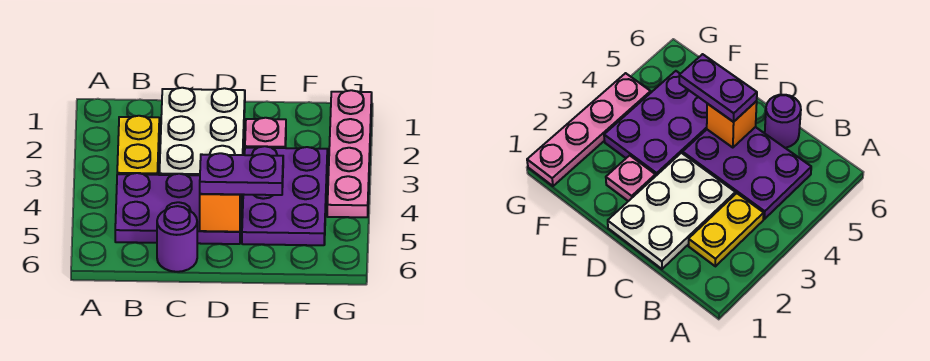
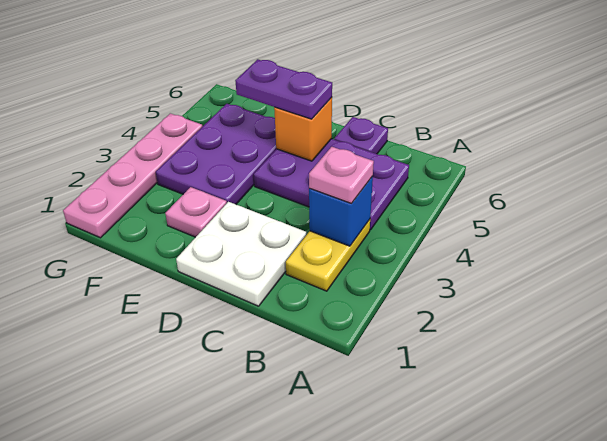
none -> blue brick B3 level 2
none -> pink plate B3 level 3
white plate C1:D3 level 1 -> white plate C1:D2 level 1
purple round brick C6 level 1 -> purple plate C6 level 1

